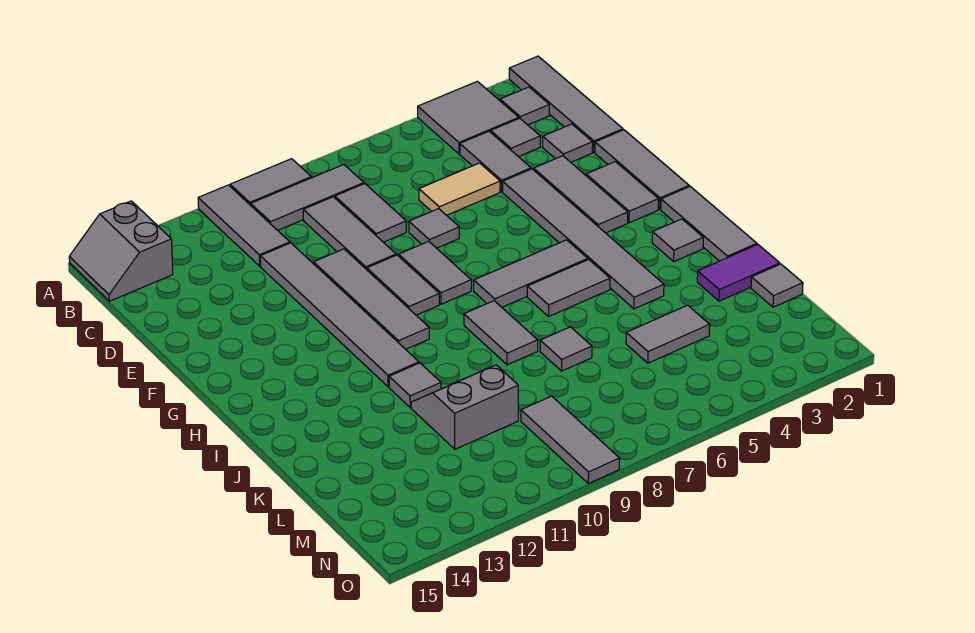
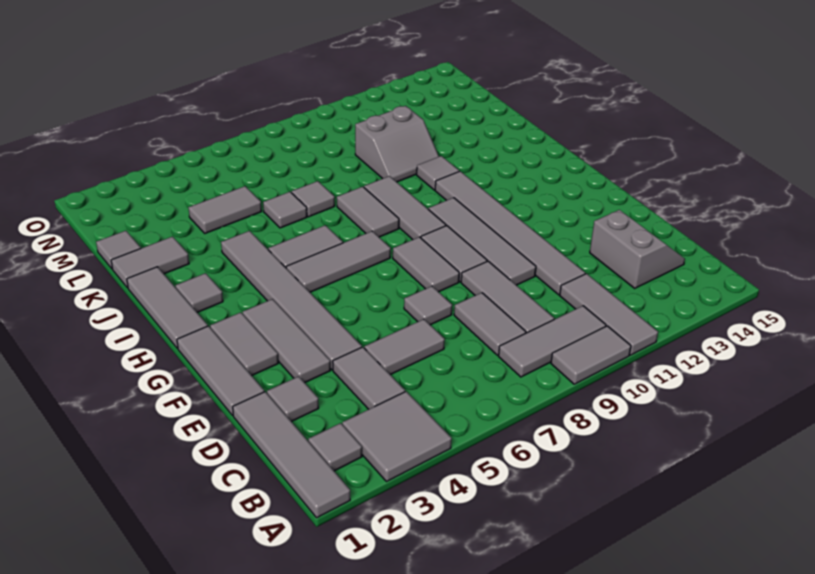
grey slope A14:B15 level 1 top 14 -> grey slope C13:D14 level 1 top 13
grey tile C3 level 1 -> grey tile K6 level 1
tan tile D5:D6 level 1 -> grey tile D5:D6 level 1
purple tile K1:K2 level 1 -> grey tile K1:K2 level 1
grey tile M9:O9 level 1 -> grey tile H9:J9 level 1

